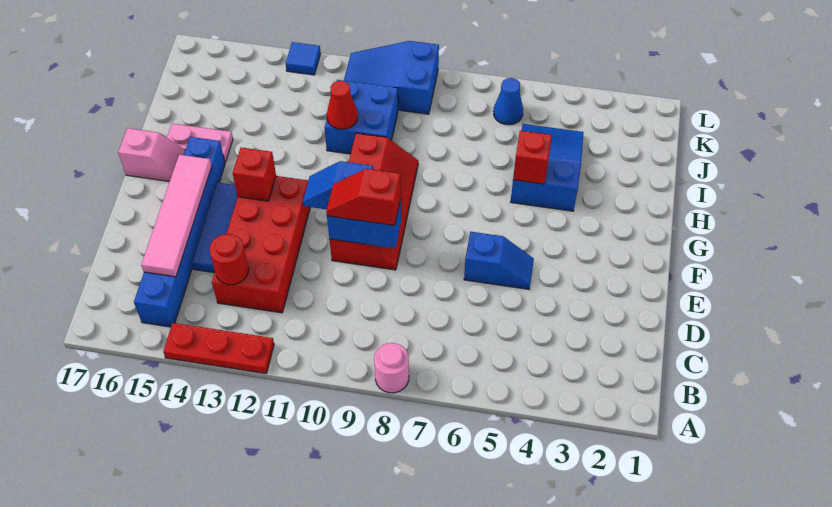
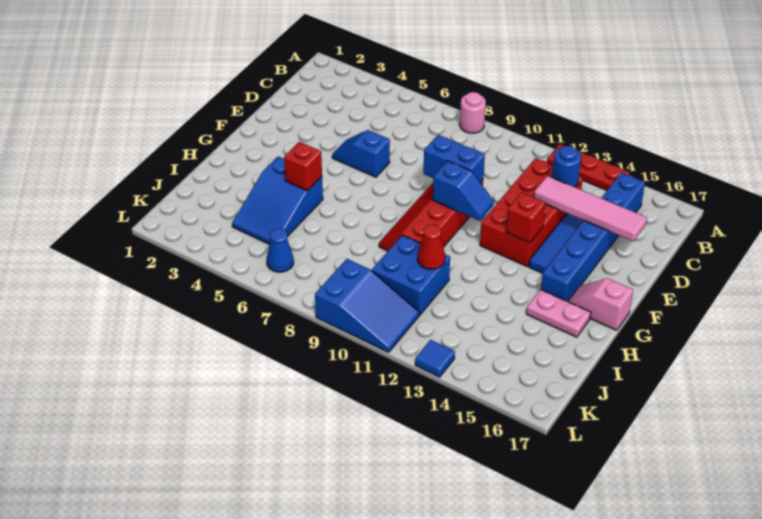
red round brick C13 level 2 -> blue round brick C13 level 2
pink tile C15:F15 level 2 -> pink tile D13:D16 level 2
red slope E9:E10 level 3 top 9 -> none

